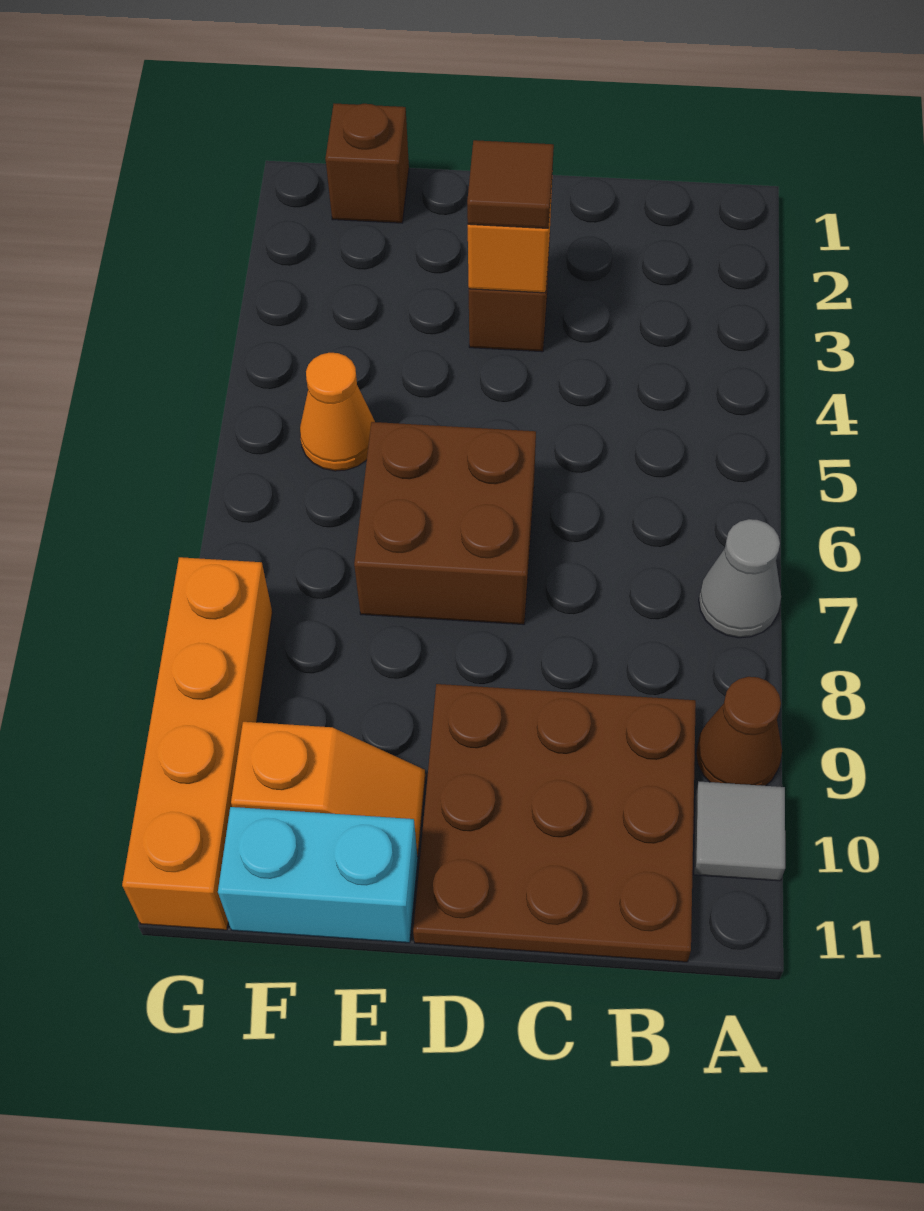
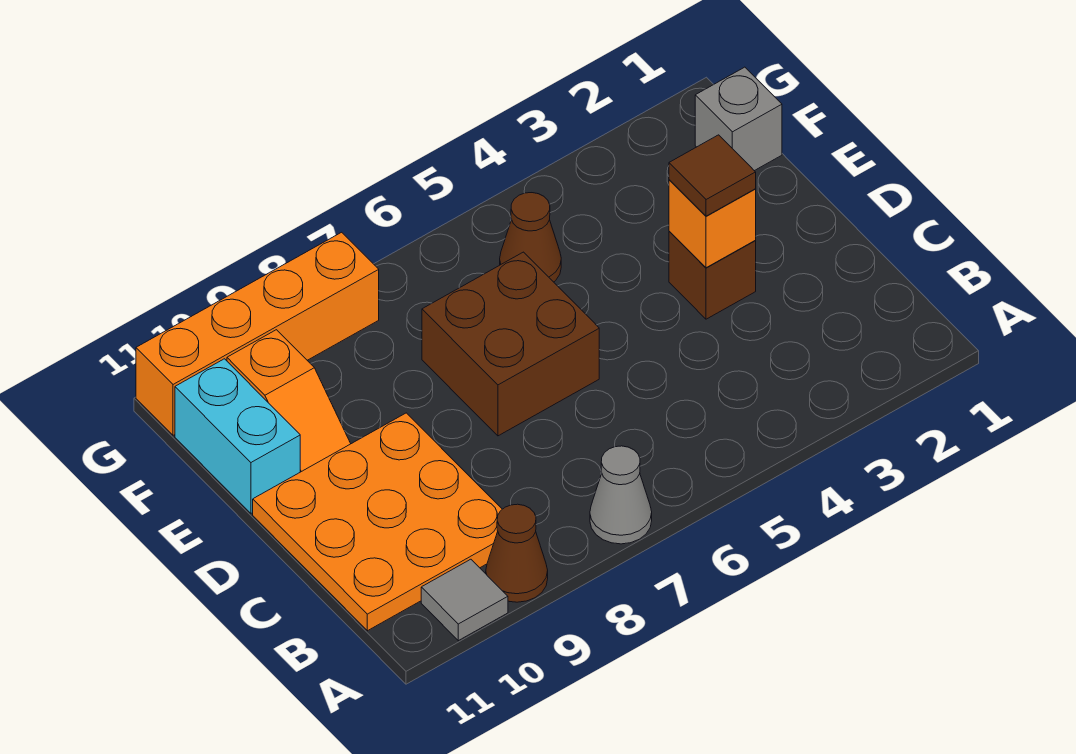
brown plate B9:D11 level 1 -> orange plate B9:D11 level 1
brown brick F1 level 1 -> grey brick F1 level 1
orange cone F5 level 1 -> brown cone F5 level 1

